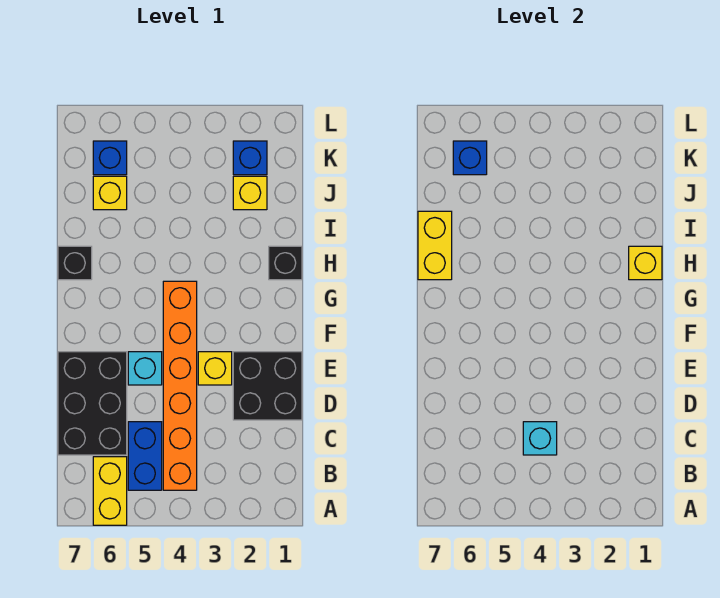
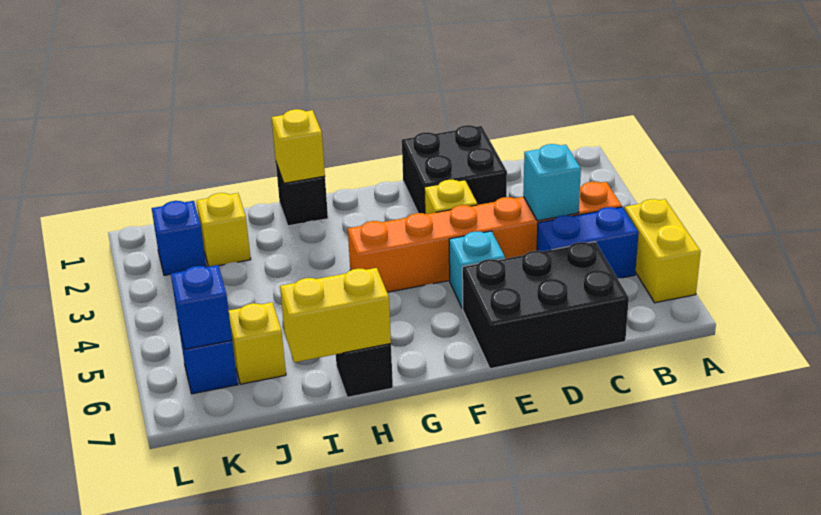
yellow brick A6:B6 level 1 -> yellow brick A5:A6 level 1

